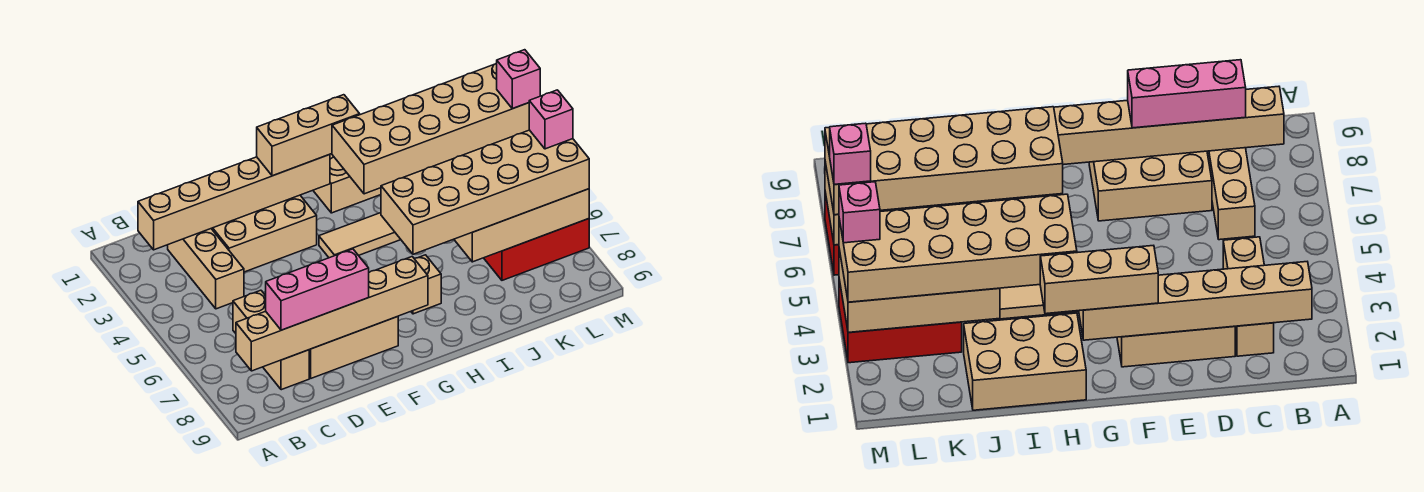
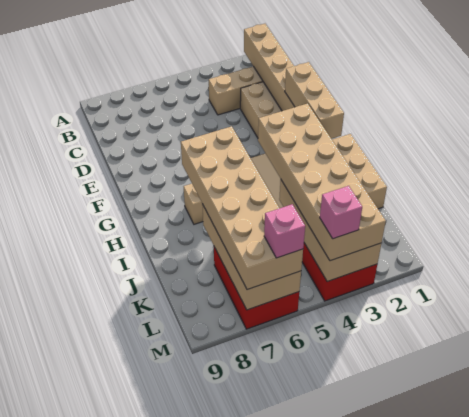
tan brick B8:G8 level 2 -> none
tan brick C6:C8 level 1 -> none
pink brick C8:E8 level 3 -> none
tan brick D7:F8 level 1 -> none

